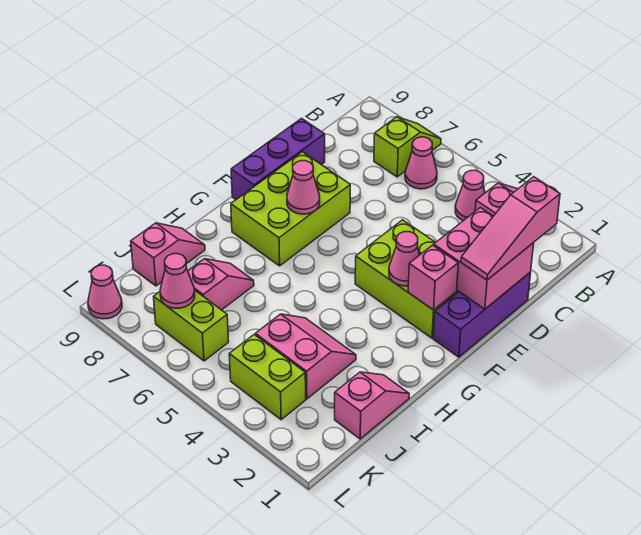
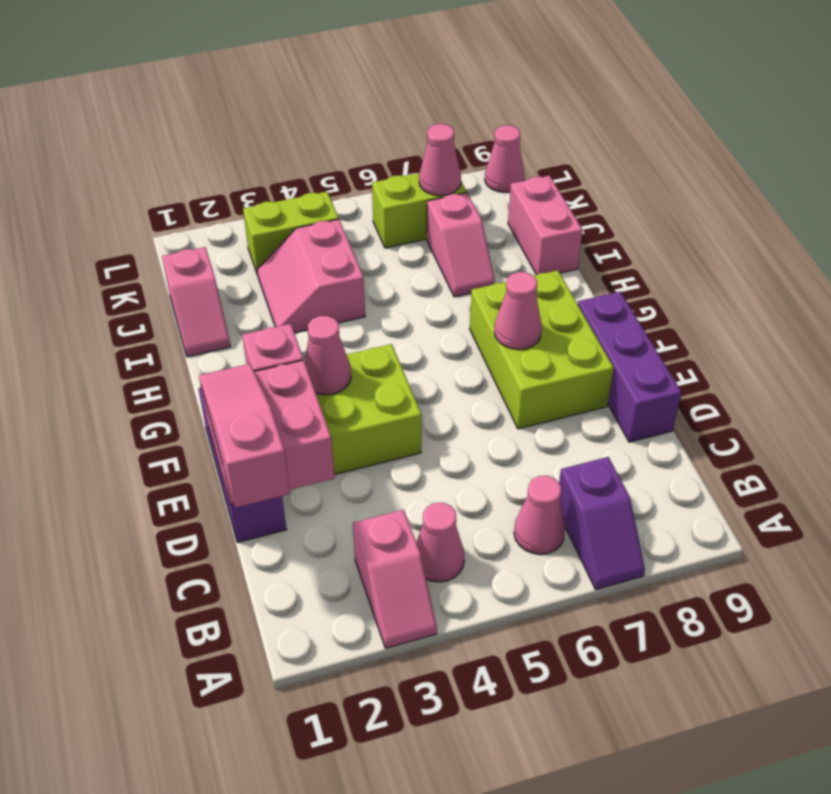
lime slope A7:B7 level 1 top B -> purple slope A7:B7 level 1 top B
pink slope I3:J4 level 1 top J -> pink slope I3:J4 level 1 top 4
pink slope I9:J9 level 1 top J -> pink brick I9:J9 level 1

